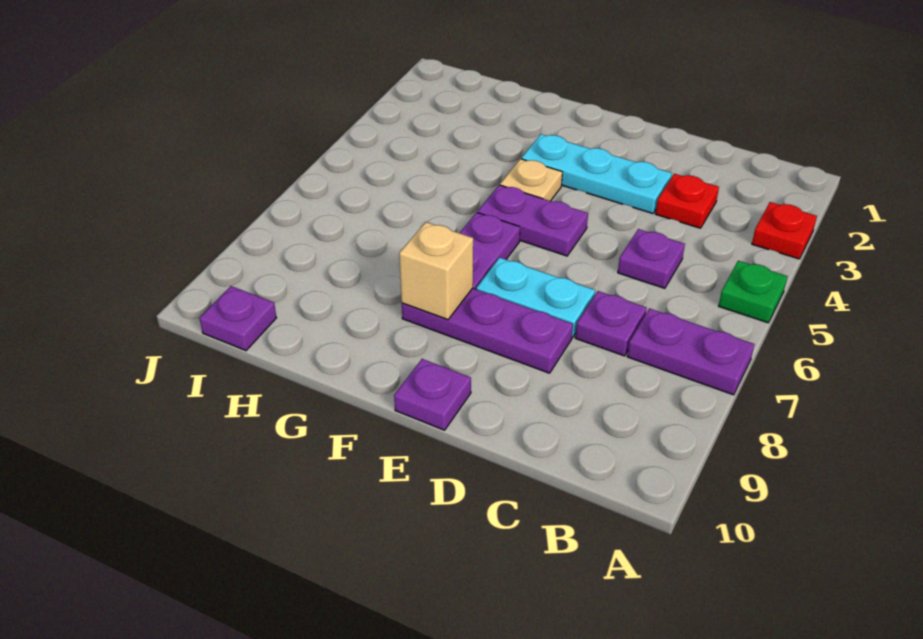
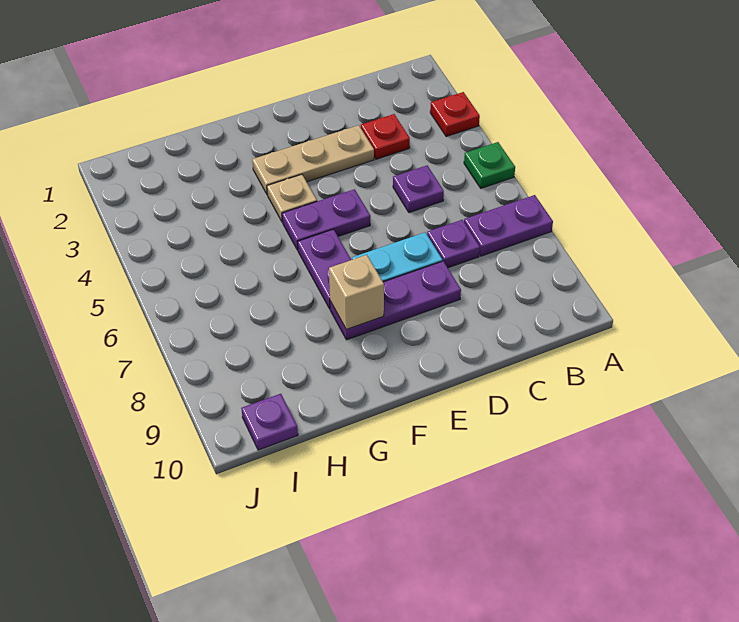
cyan plate D3:F3 level 1 -> tan plate D3:F3 level 1
purple plate E10 level 1 -> none

